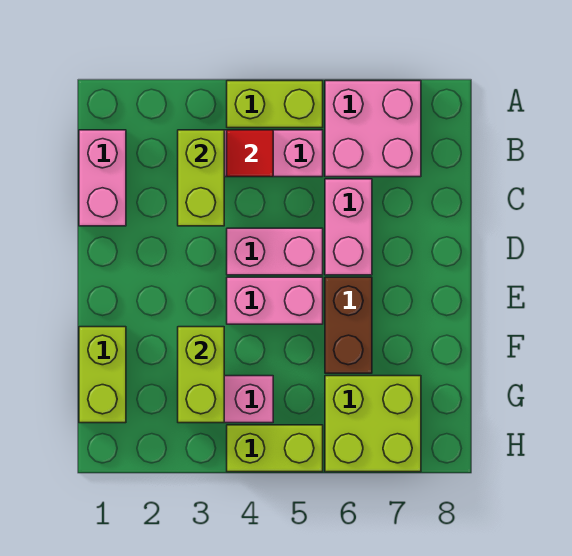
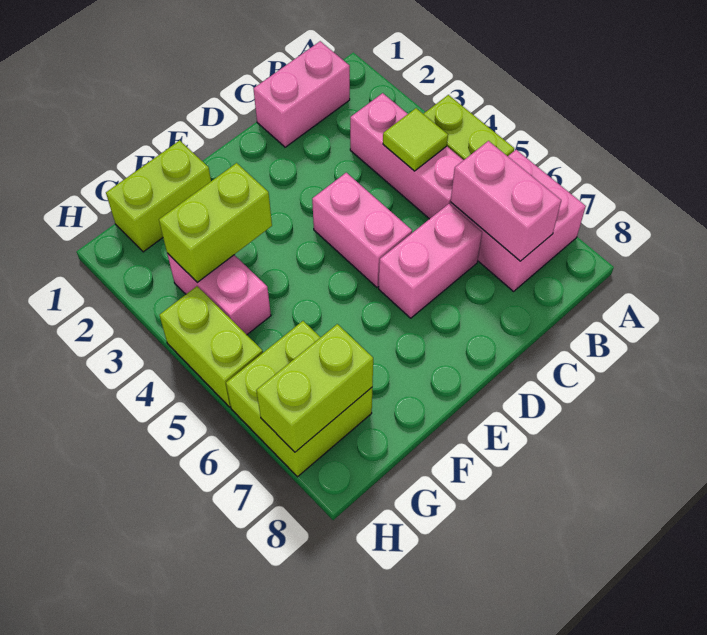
lime brick B3:C3 level 2 -> lime brick G7:H7 level 2
red tile B4 level 2 -> lime tile B4 level 2
pink brick E4:E5 level 1 -> pink brick B6:B7 level 2
brown brick E6:F6 level 1 -> none

